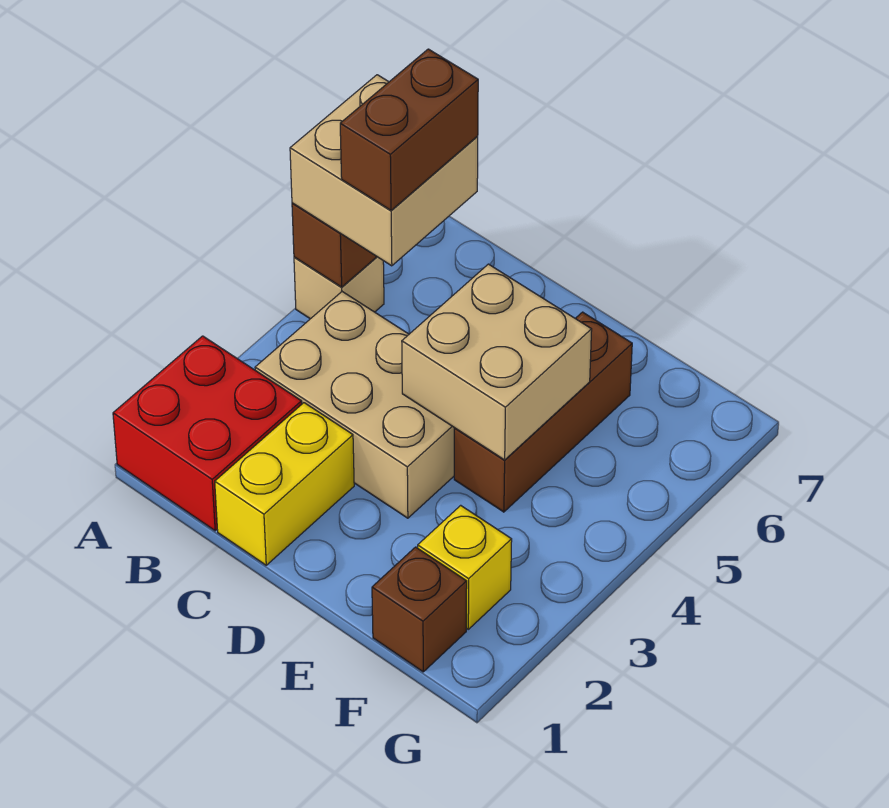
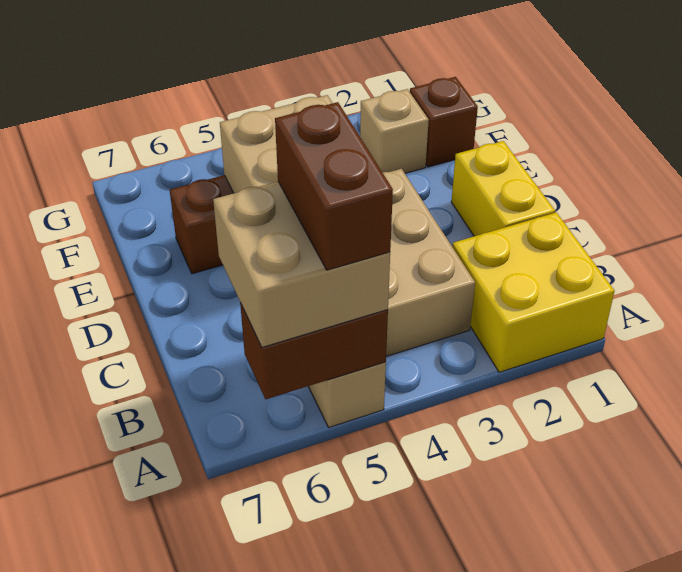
red brick A1:B2 level 1 -> yellow brick A1:B2 level 1
brown brick B5:B6 level 4 -> brown brick A5:B5 level 4
yellow brick C1:C2 level 1 -> yellow brick C1:D1 level 1
yellow brick F2 level 1 -> tan brick F2 level 1

